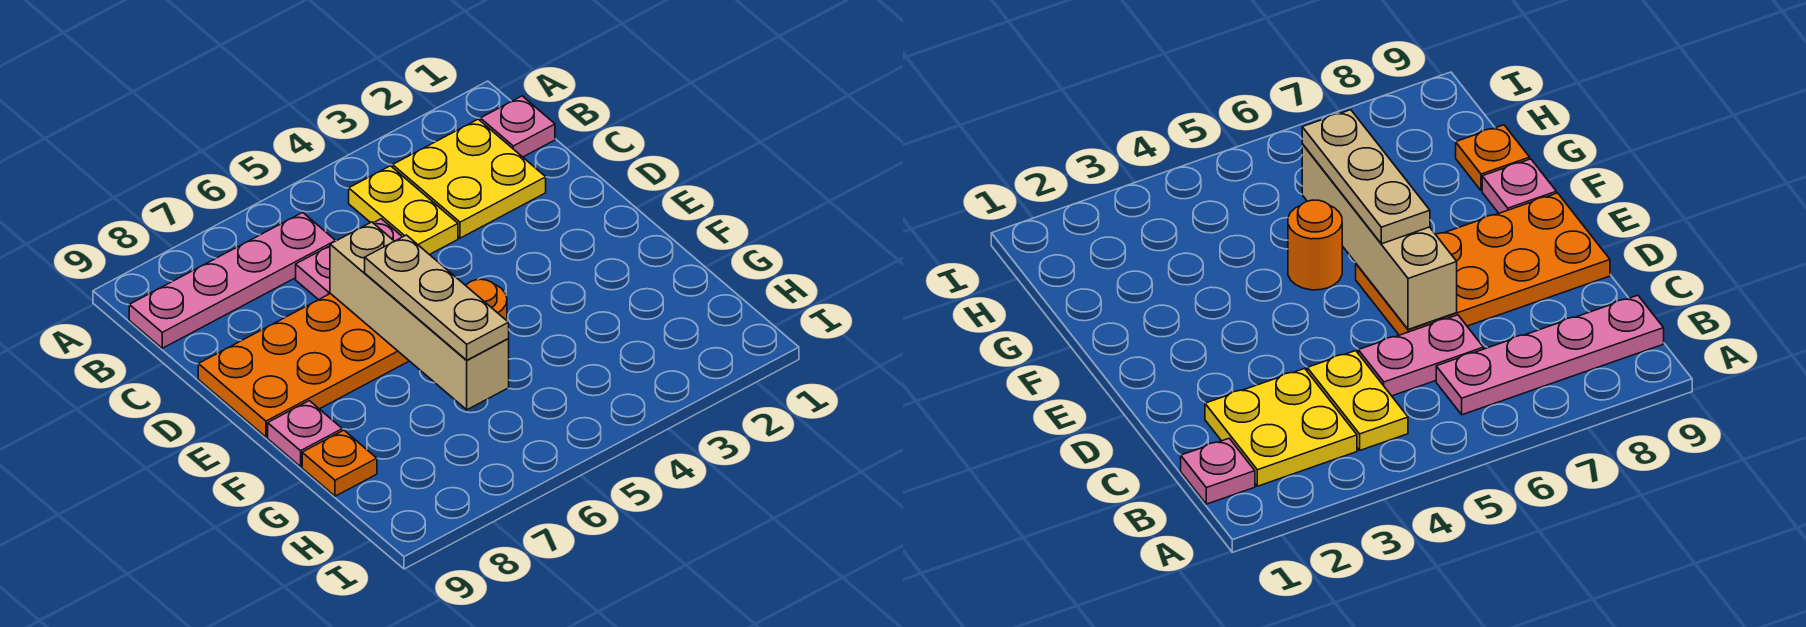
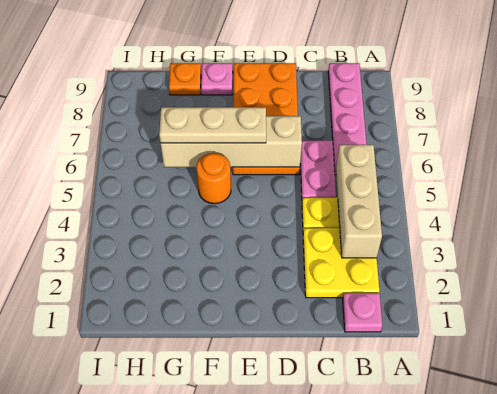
none -> tan brick B3:B5 level 2

